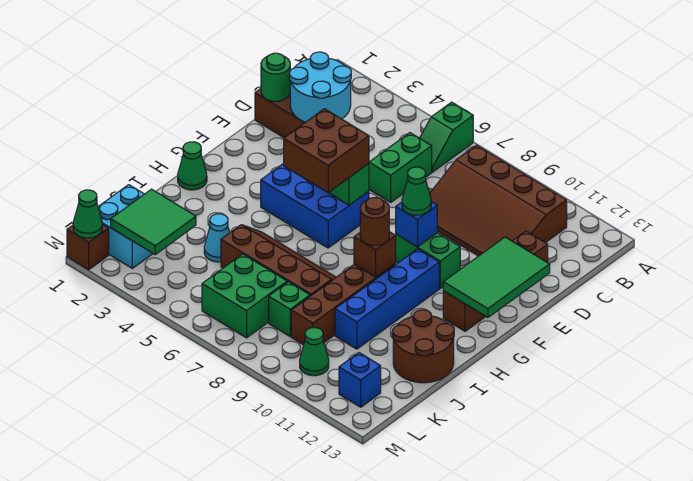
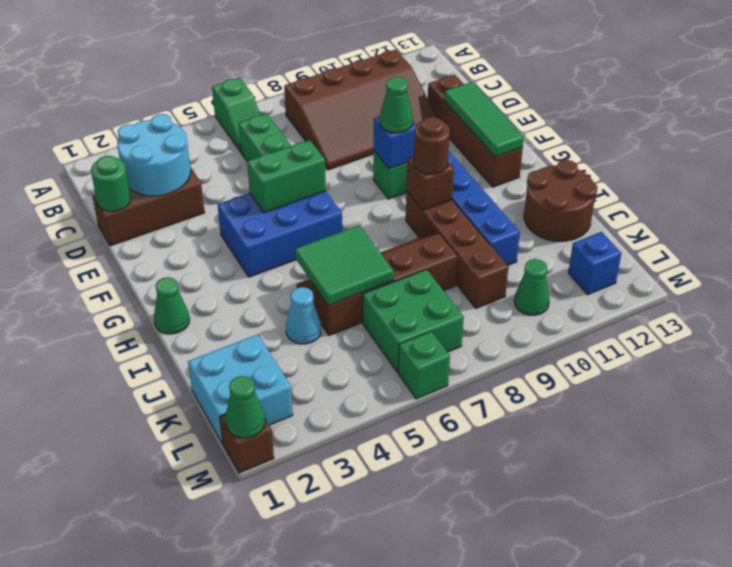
green tile E12:G13 level 2 -> green tile E12:G12 level 2
brown brick F5:G6 level 3 -> none
green tile K2:L3 level 2 -> green tile I5:J6 level 2
green brick K8 level 1 -> green brick M6 level 1

